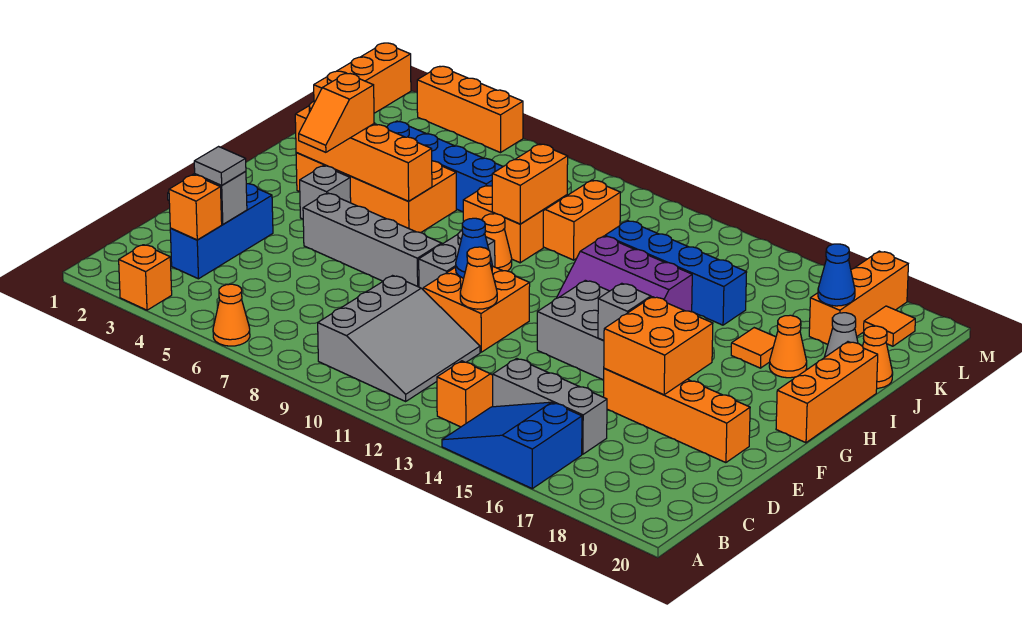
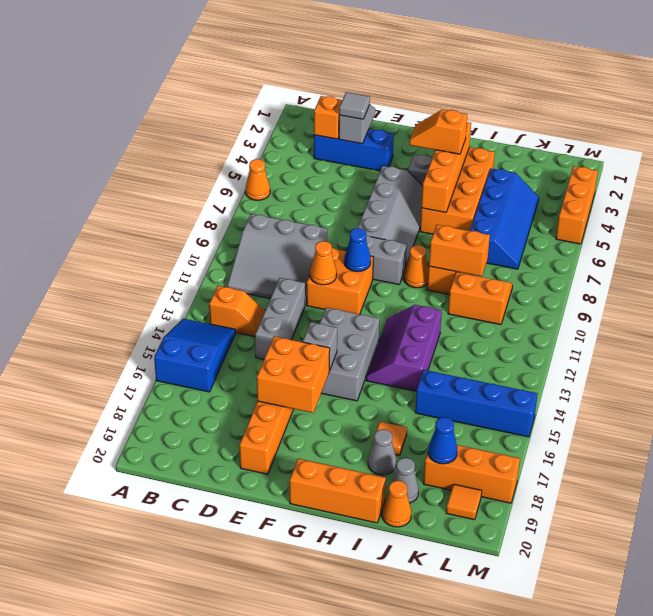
orange brick A3 level 1 -> none
grey brick C14:C16 level 1 -> grey brick D12:D14 level 1
orange cone I18 level 1 -> grey cone I18 level 1
blue brick J12:J15 level 1 -> blue brick J15:M15 level 1
orange brick K1:M1 level 1 -> none

